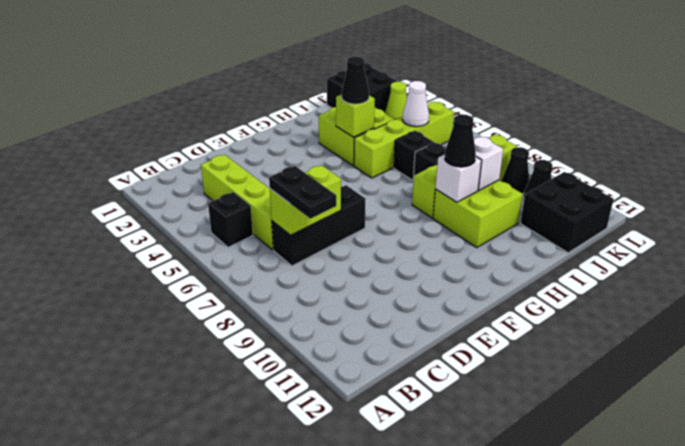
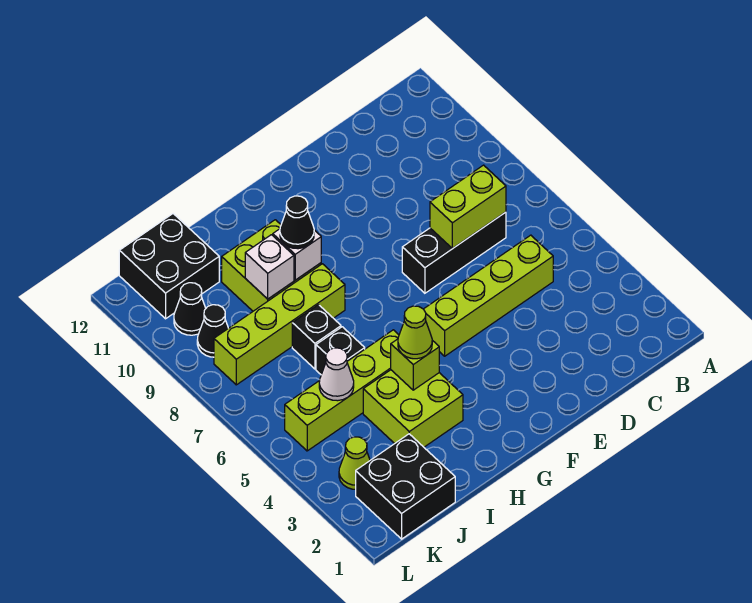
black brick B5 level 1 -> none
lime brick C3:C6 level 1 -> lime brick C5:F5 level 1
black plate C7:C8 level 3 -> none
black cone H4 level 3 -> lime cone H4 level 3

